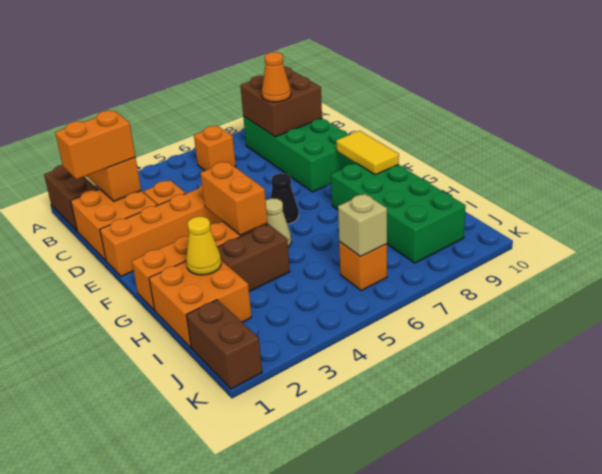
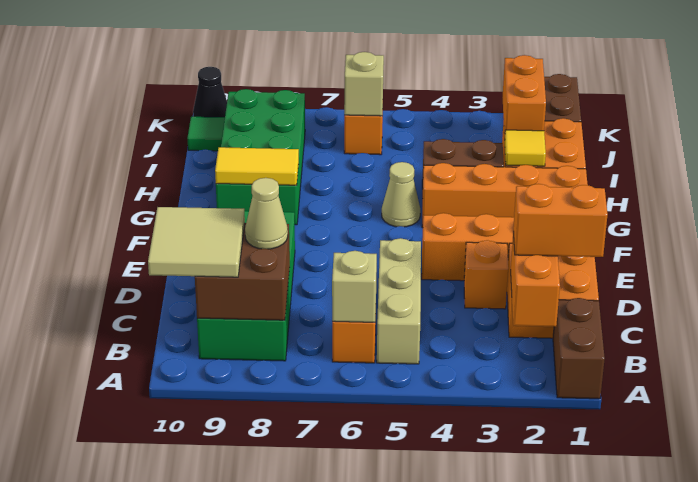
none -> tan brick B5:D5 level 1
none -> tan brick B6 level 2
none -> tan tile B9:C10 level 3
orange cone C8 level 3 -> tan cone C8 level 3
orange brick F4:G4 level 2 -> orange brick I2:J2 level 2
black cone F6 level 1 -> black cone K10 level 1
yellow tile F9:G9 level 2 -> yellow tile G8:G9 level 2
yellow cone H2 level 2 -> yellow tile H2 level 2
none -> green tile J10 level 1

